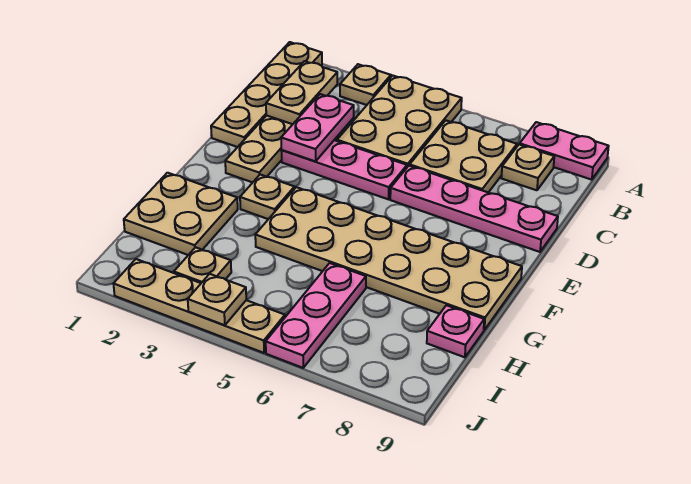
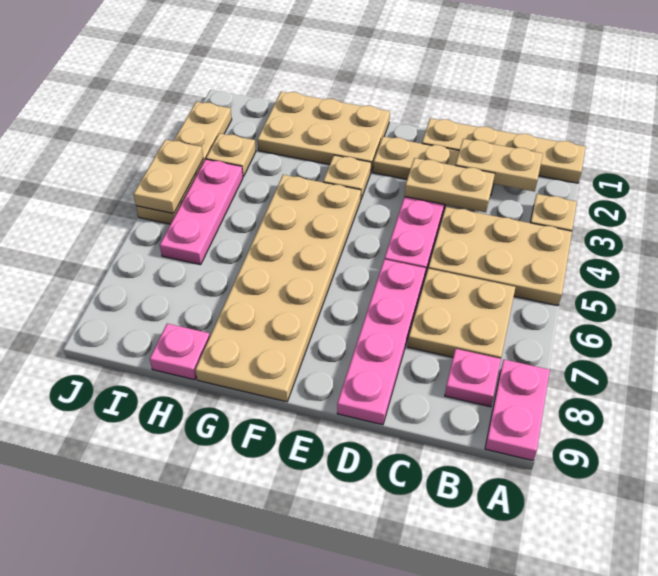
tan plate B8 level 1 -> pink plate B8 level 1
pink plate C3:D3 level 2 -> tan plate C3:D3 level 2
tan plate G1:H2 level 1 -> tan plate F1:H2 level 1
pink plate H6:J6 level 1 -> pink plate I4:I6 level 1
tan plate J4 level 2 -> tan plate J4:J5 level 2

